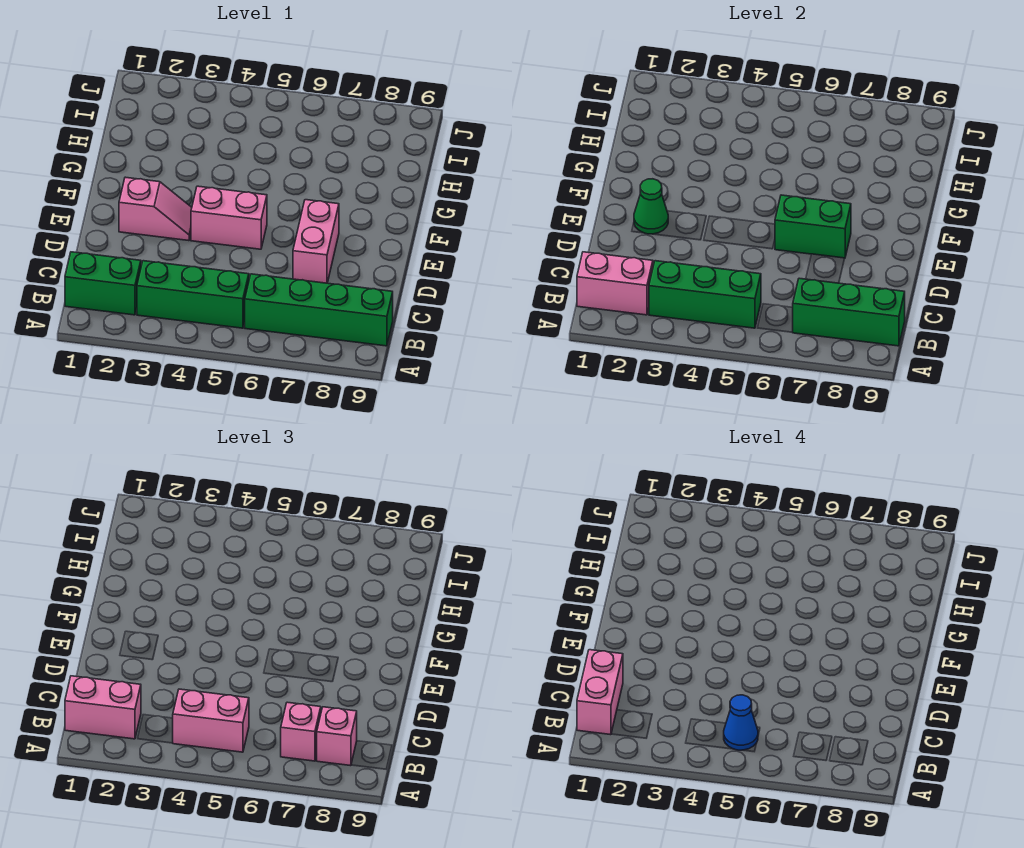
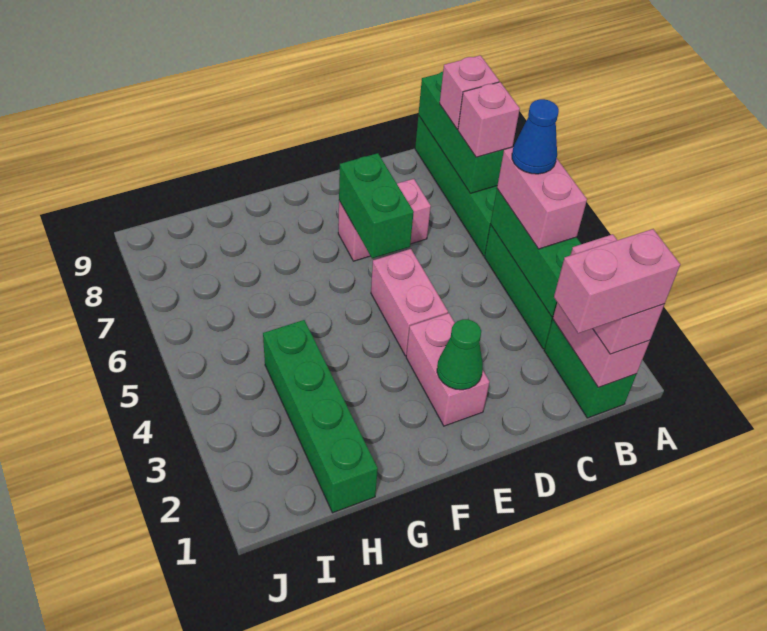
pink slope E2:E3 level 1 top 2 -> pink brick E2:E3 level 1
none -> green brick H1:H4 level 1

